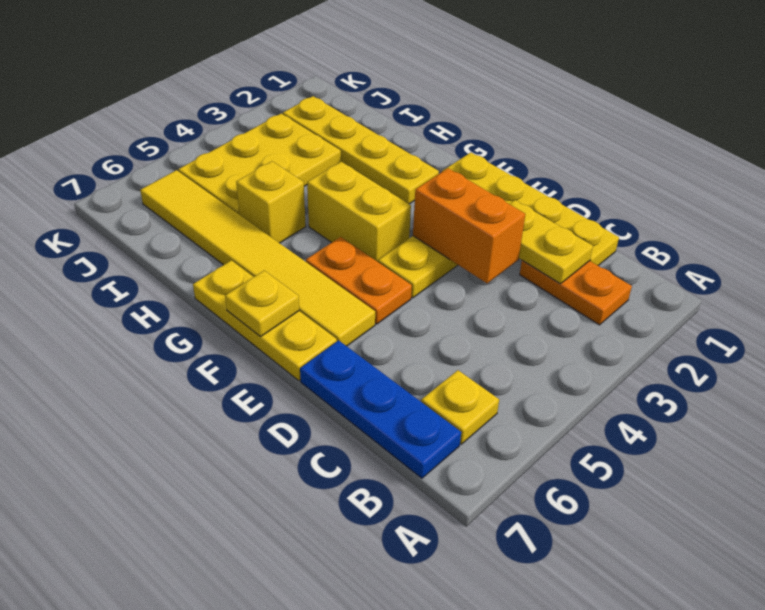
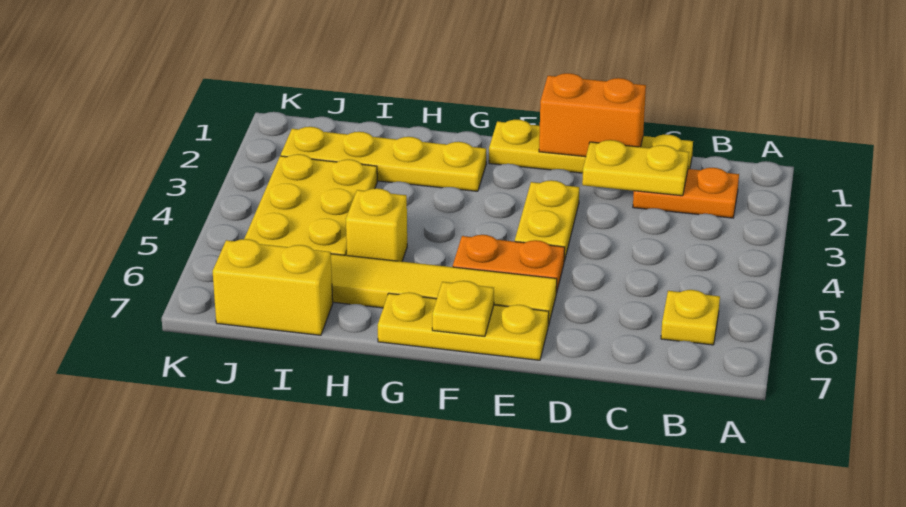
blue plate B7:D7 level 1 -> none
orange brick D3:E3 level 2 -> orange brick D1:E1 level 2
yellow brick F4:G4 level 1 -> yellow brick I7:J7 level 1

